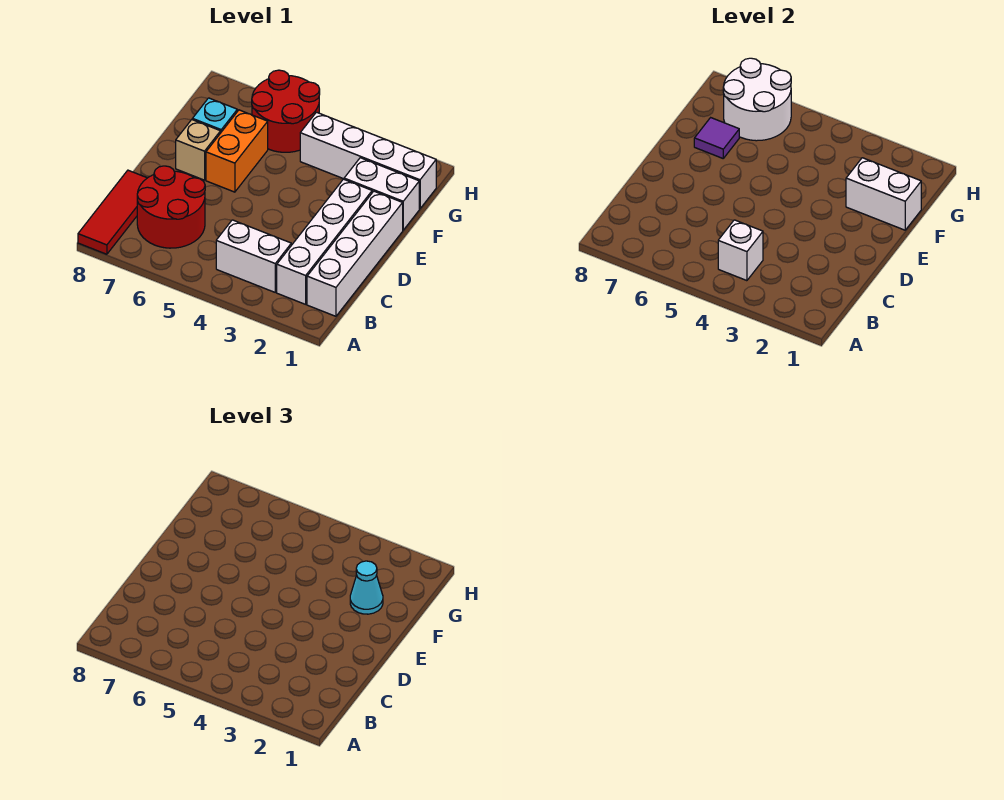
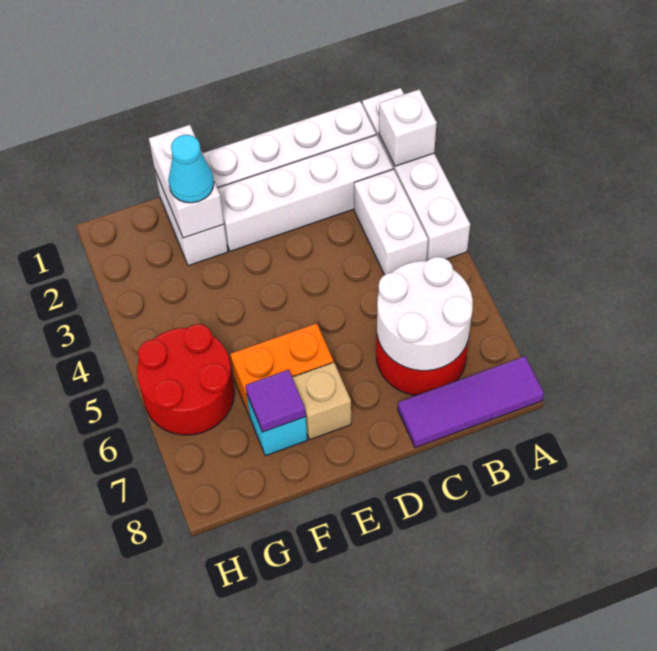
red tile A8:C8 level 1 -> purple tile A8:C8 level 1
white brick B4 level 2 -> white brick A2 level 2
white brick G1:G4 level 1 -> white brick A1:A4 level 1
white round brick G6:H7 level 2 -> white round brick B6:C7 level 2

